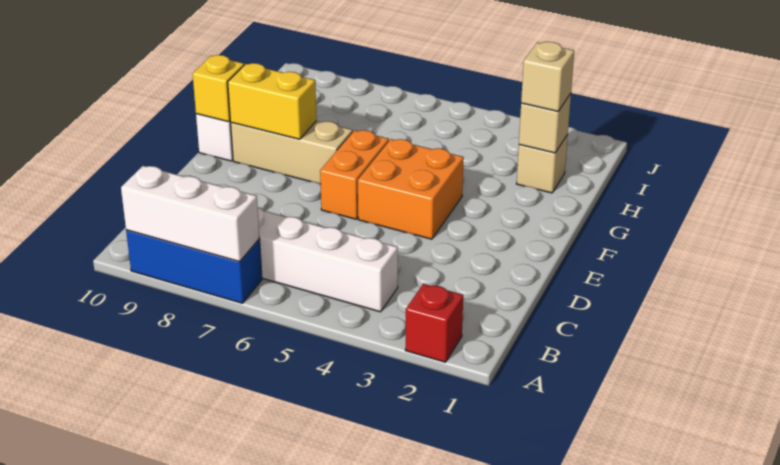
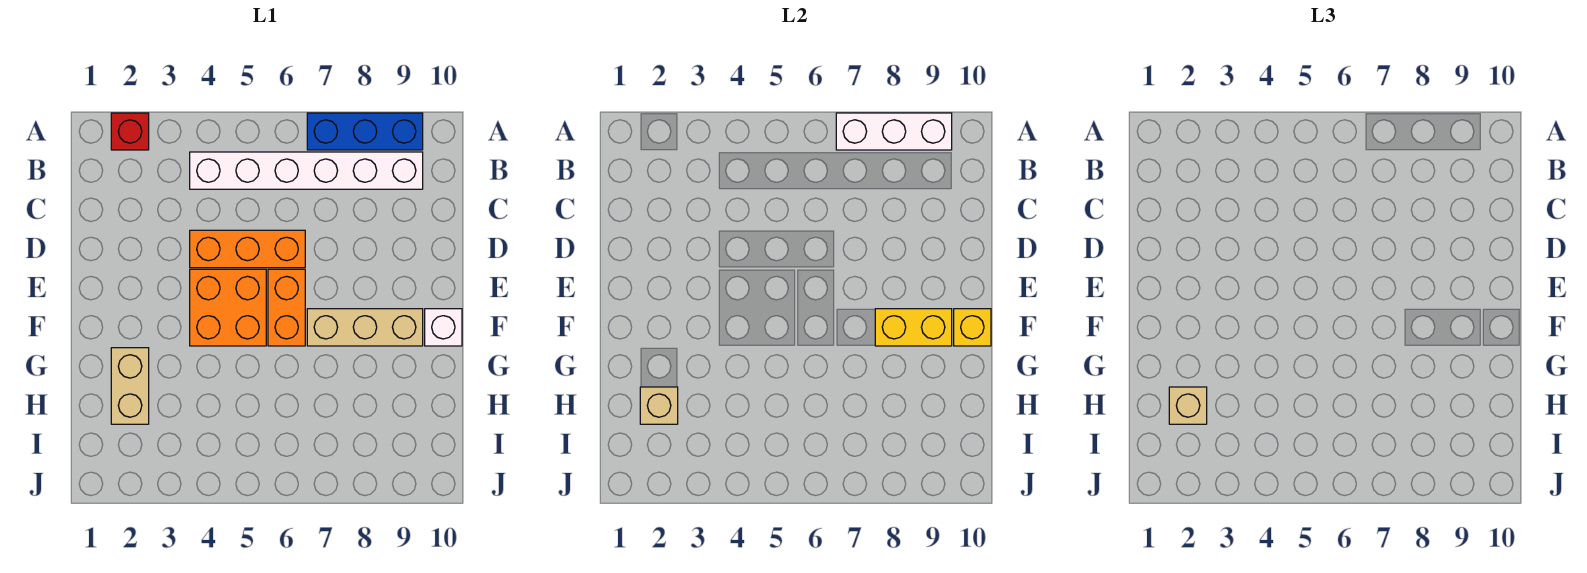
none -> orange brick D4:D6 level 1
tan brick H2 level 1 -> tan brick G2:H2 level 1

